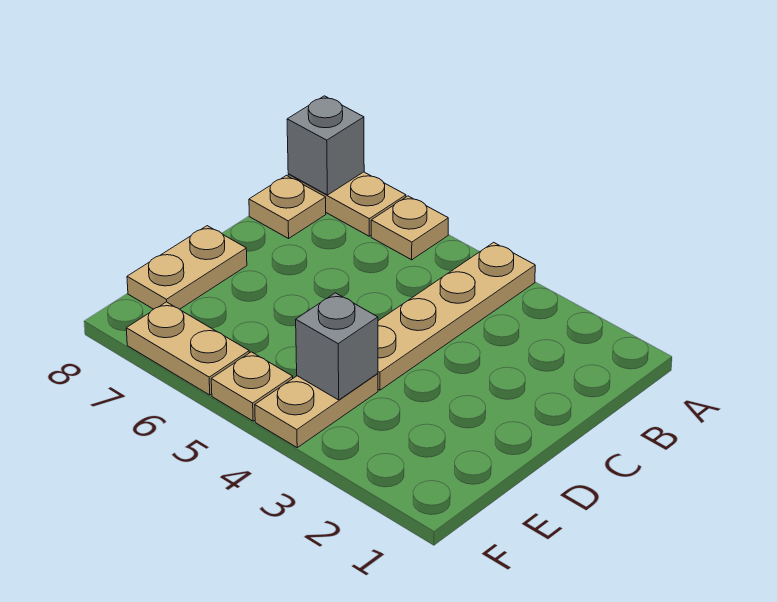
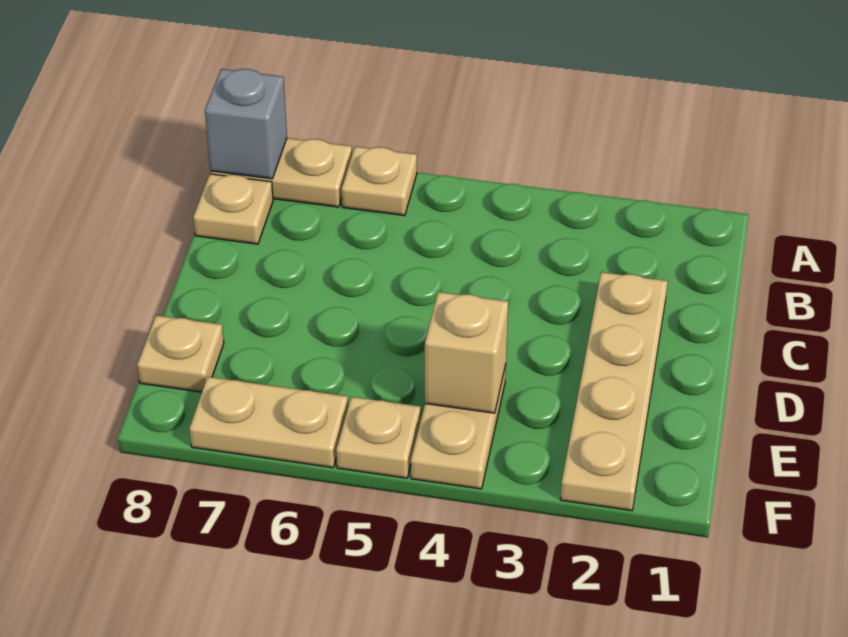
tan plate A4:D4 level 1 -> tan plate C2:F2 level 1
tan plate D8:E8 level 1 -> tan plate E8 level 1
grey brick E4 level 2 -> tan brick E4 level 2

